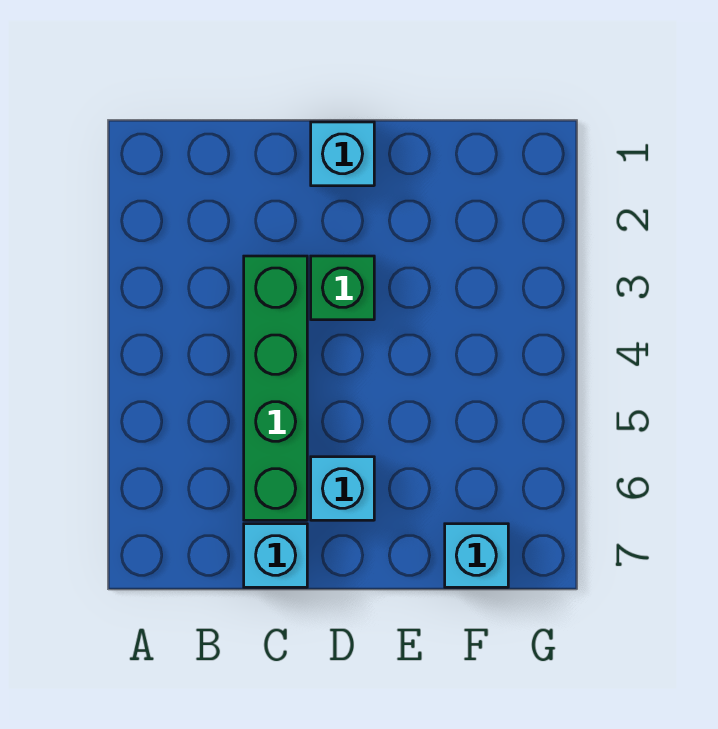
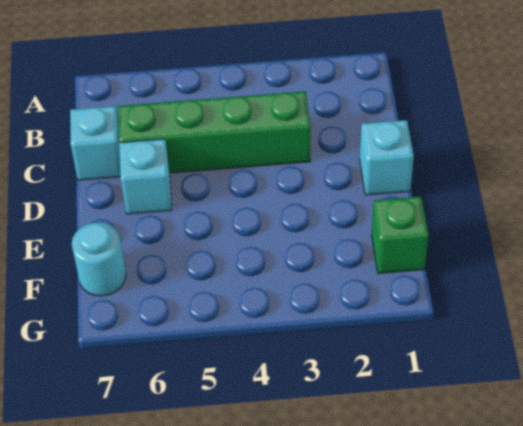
green brick D3 level 1 -> green brick F1 level 1
cyan brick F7 level 1 -> cyan round brick F7 level 1

